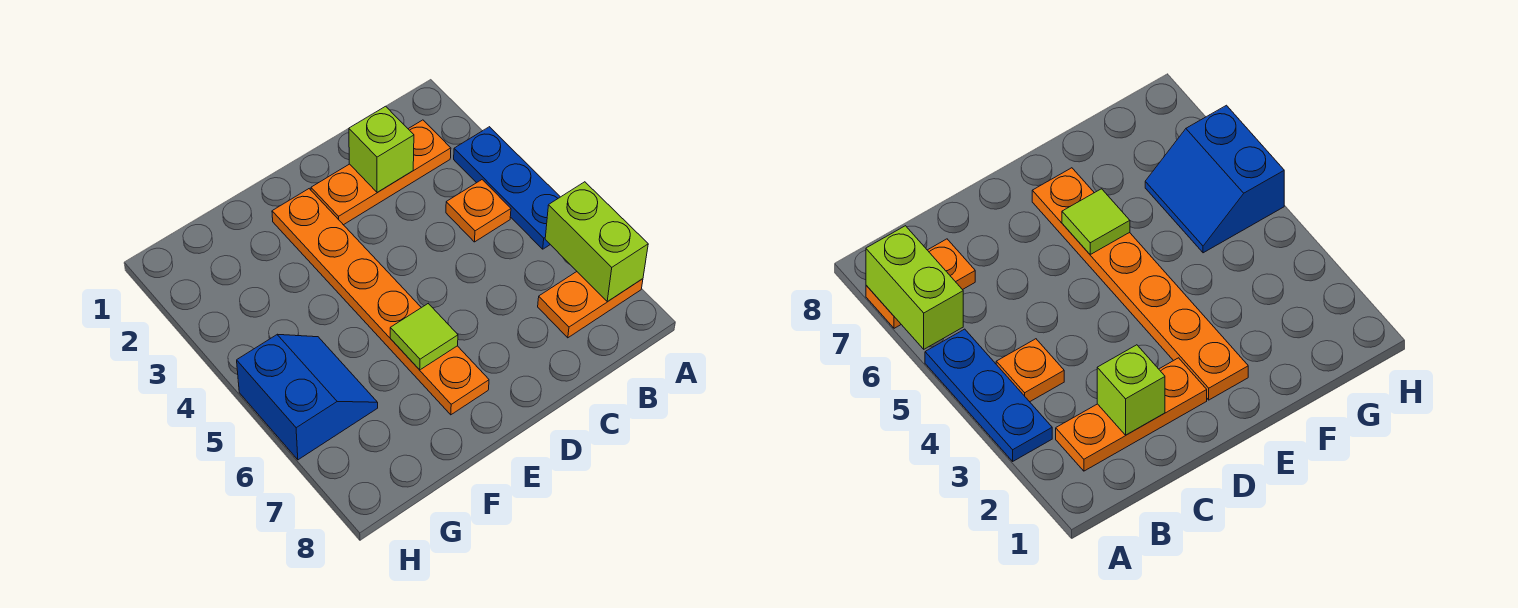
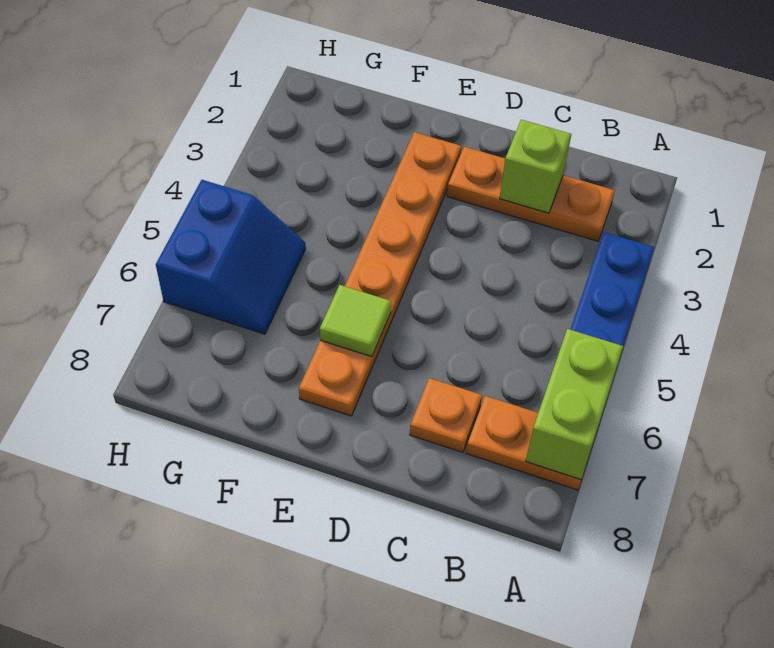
orange plate B4 level 1 -> orange plate C7 level 1

